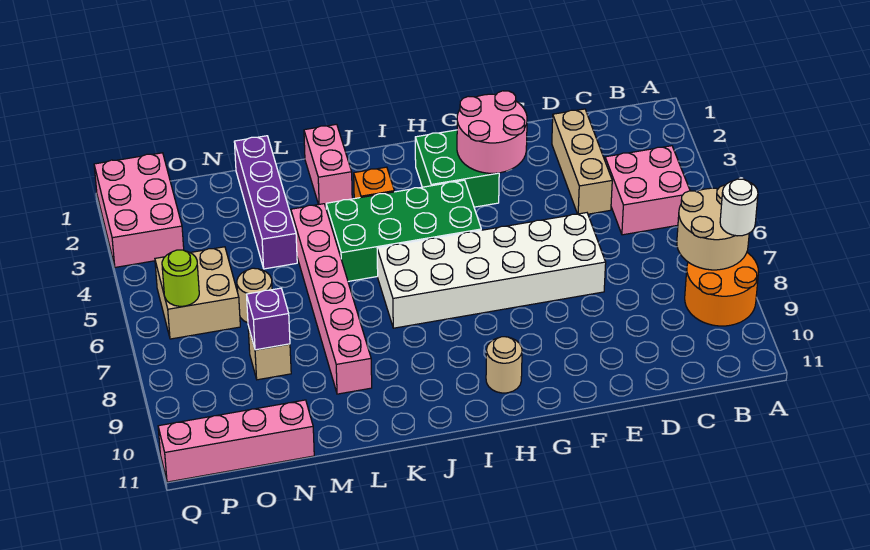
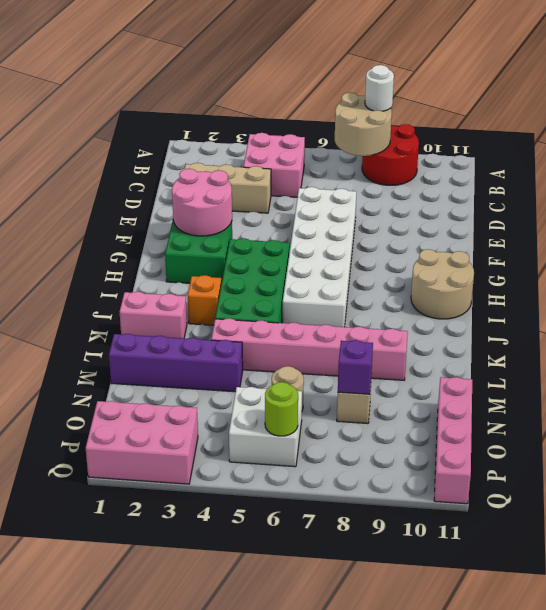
orange round brick A8:B9 level 1 -> red round brick A8:B9 level 1
tan round brick H10 level 1 -> tan round brick H10:I11 level 1
tan brick O5:P6 level 1 -> white brick O5:P6 level 1

